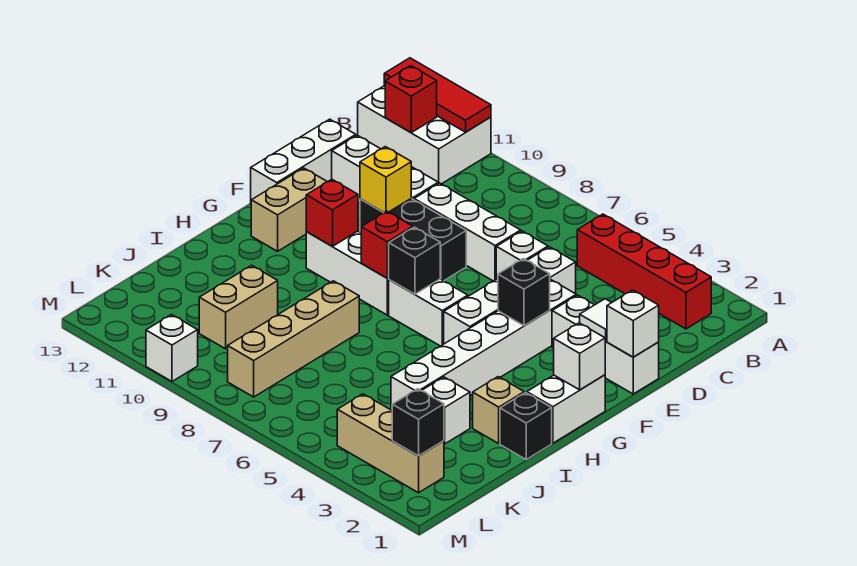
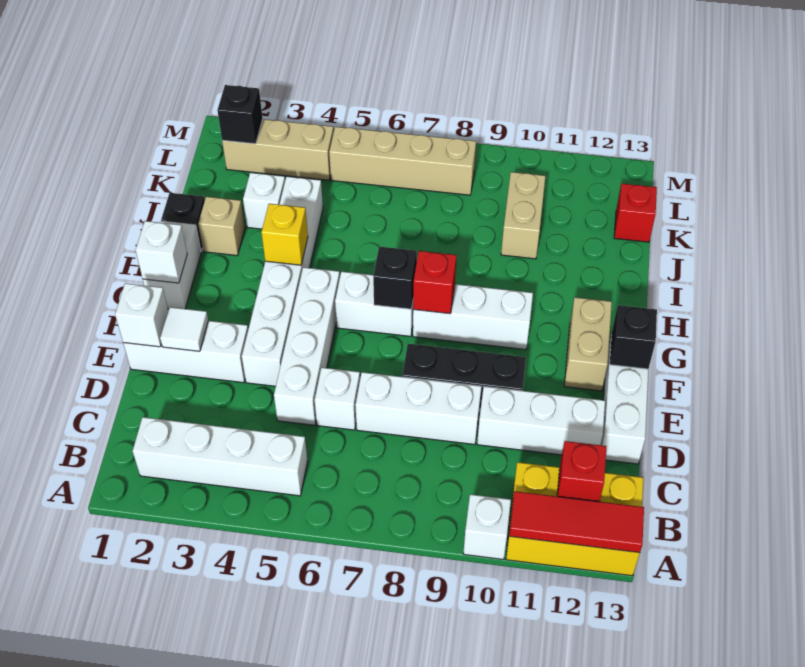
white brick A11:B13 level 1 -> yellow brick A11:B13 level 1
red brick B2:B5 level 1 -> white brick B2:B5 level 1
yellow brick E10 level 2 -> yellow brick H4 level 2
black brick F4 level 2 -> black brick F13 level 2
red brick G10 level 2 -> red brick K13 level 1
tan brick I8:L8 level 1 -> tan brick L5:L8 level 1
white brick M10 level 1 -> white brick A10 level 1

